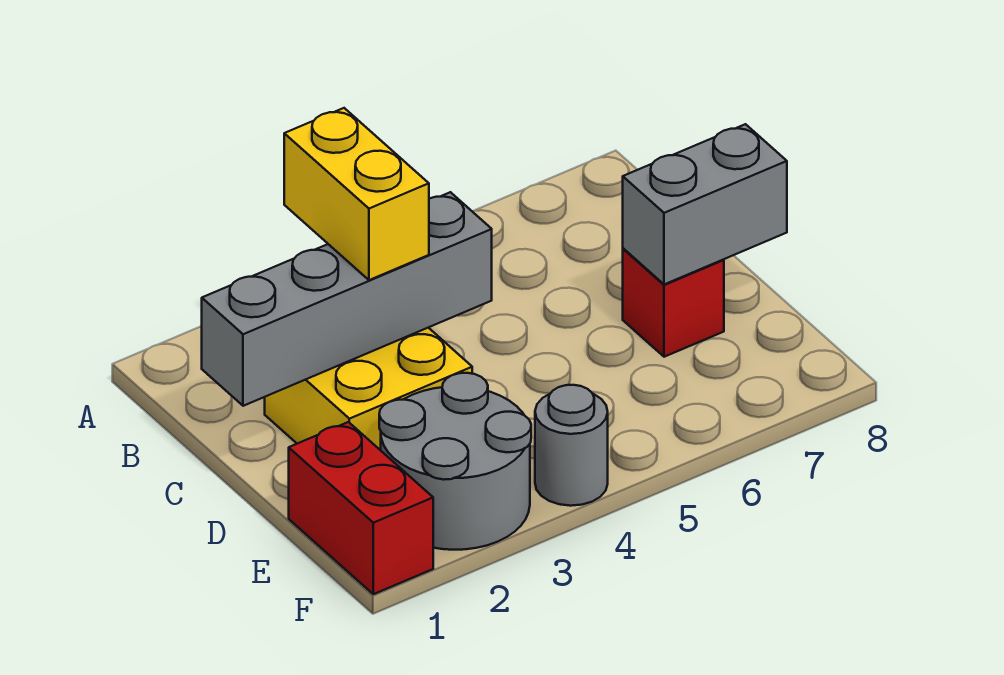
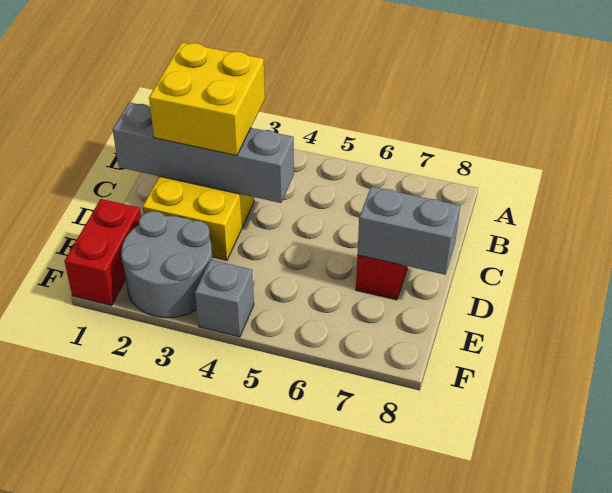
yellow brick B3:C3 level 3 -> yellow brick B2:C3 level 3
grey round brick F4 level 1 -> grey brick F4 level 1

